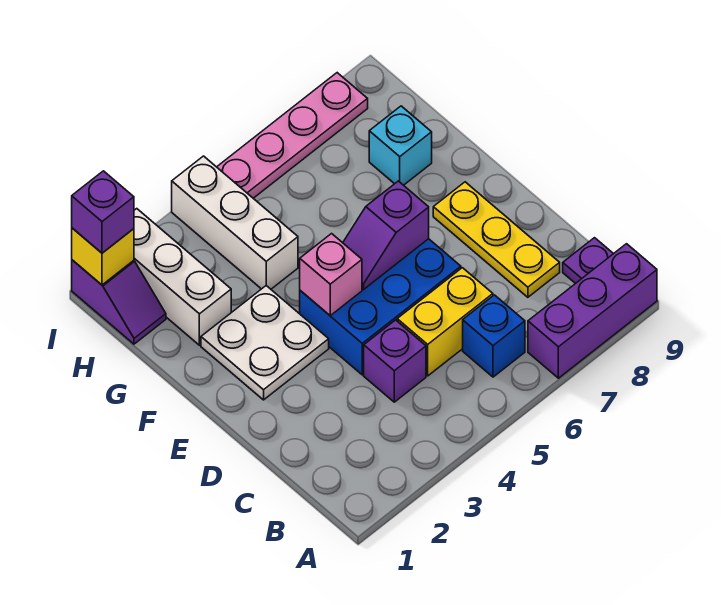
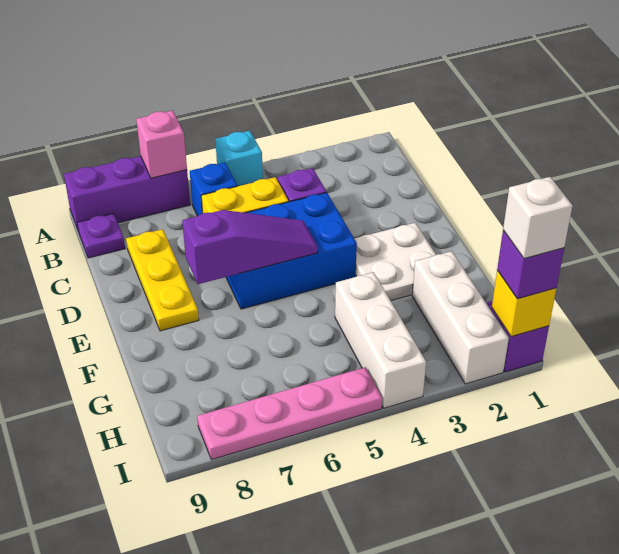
pink brick E4 level 2 -> pink brick A7 level 2
purple slope E5:E6 level 2 top 6 -> purple slope E5:E7 level 2 top 7
cyan brick G8 level 1 -> cyan brick A5 level 1
none -> white brick I1 level 4

